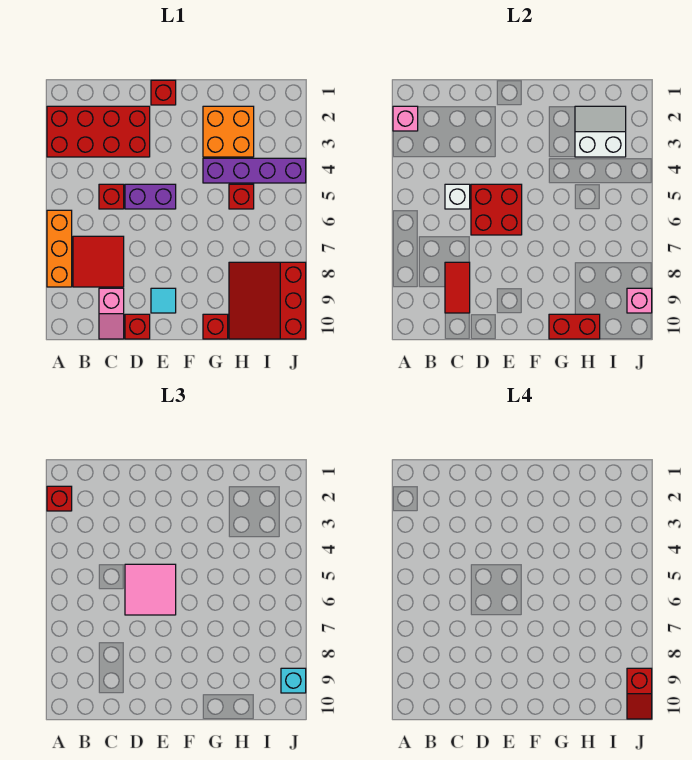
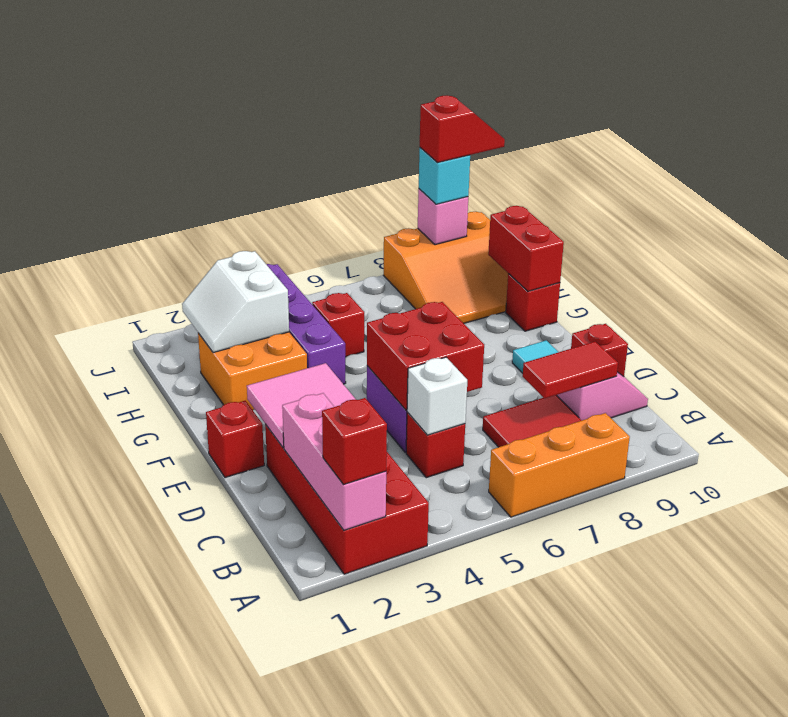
pink brick A2 level 2 -> pink brick A2:C2 level 2
pink tile D5:E6 level 3 -> pink tile D2:E3 level 2
red slope H8:J10 level 1 top J -> orange slope H8:J10 level 1 top J

